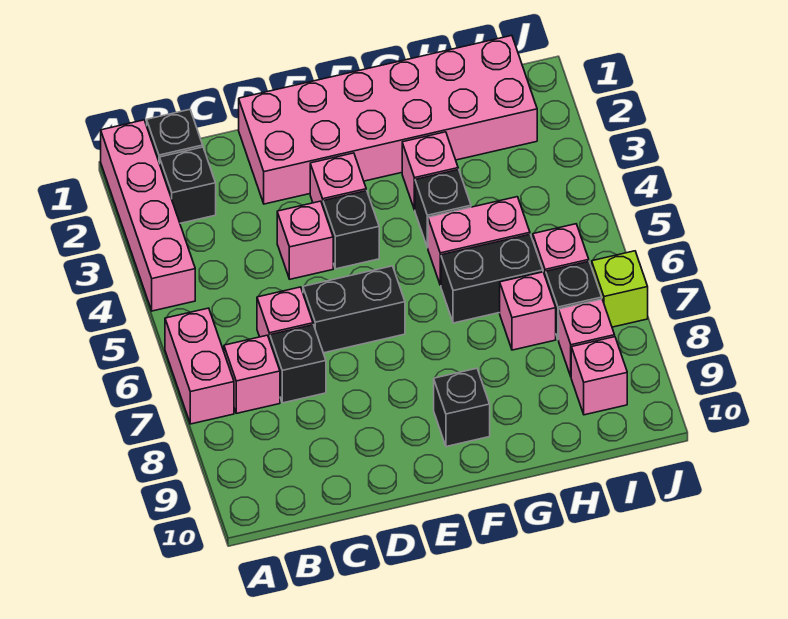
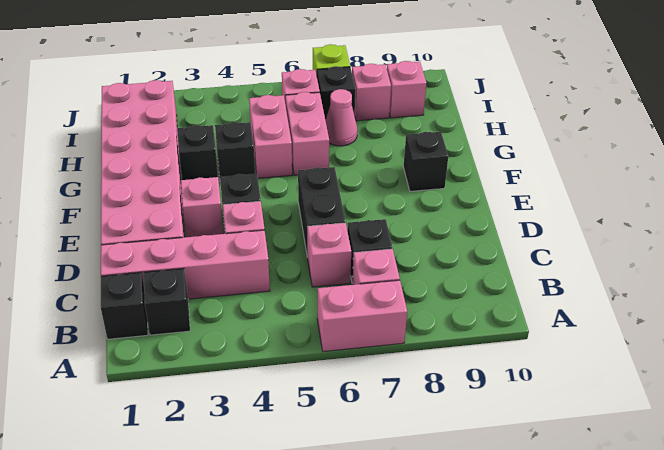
pink brick A1:A4 level 1 -> pink brick C1:C4 level 1
pink brick G3 level 1 -> black brick G3 level 1
black brick G6:H6 level 1 -> pink brick G6:H6 level 1
pink brick H7 level 1 -> pink cone H7 level 1

